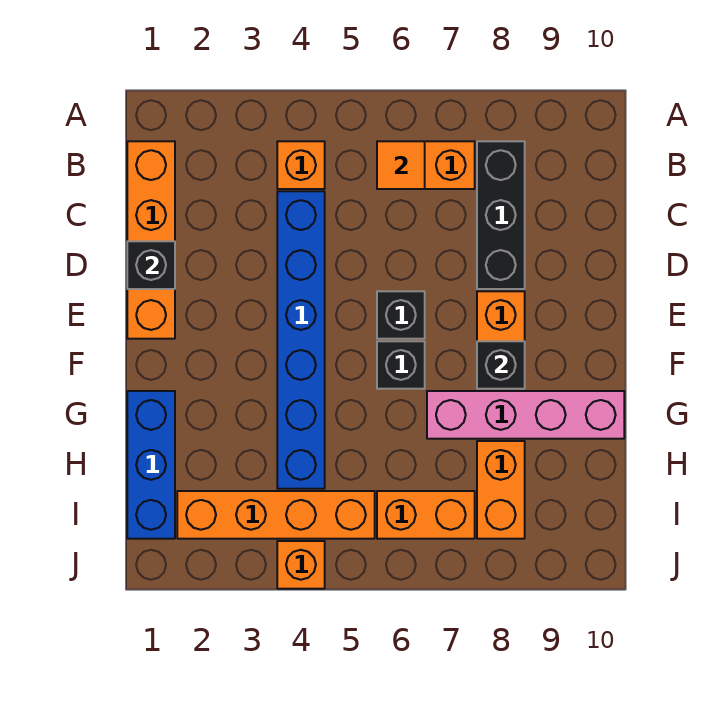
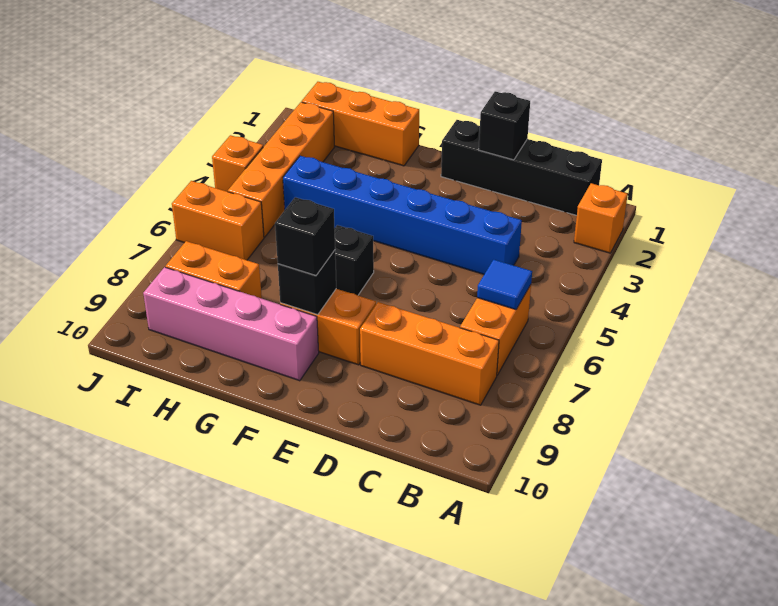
orange brick B1:E1 level 1 -> black brick B1:E1 level 1
orange brick B4 level 1 -> orange brick A2 level 1
orange tile B6 level 2 -> blue tile B6 level 2
black brick B8:D8 level 1 -> orange brick B8:D8 level 1
black brick E6 level 1 -> black brick F8 level 3
blue brick G1:I1 level 1 -> orange brick G1:I1 level 1
pink brick G7:G10 level 1 -> pink brick F9:I9 level 1
orange brick I6:I7 level 1 -> orange brick I6:J6 level 1

